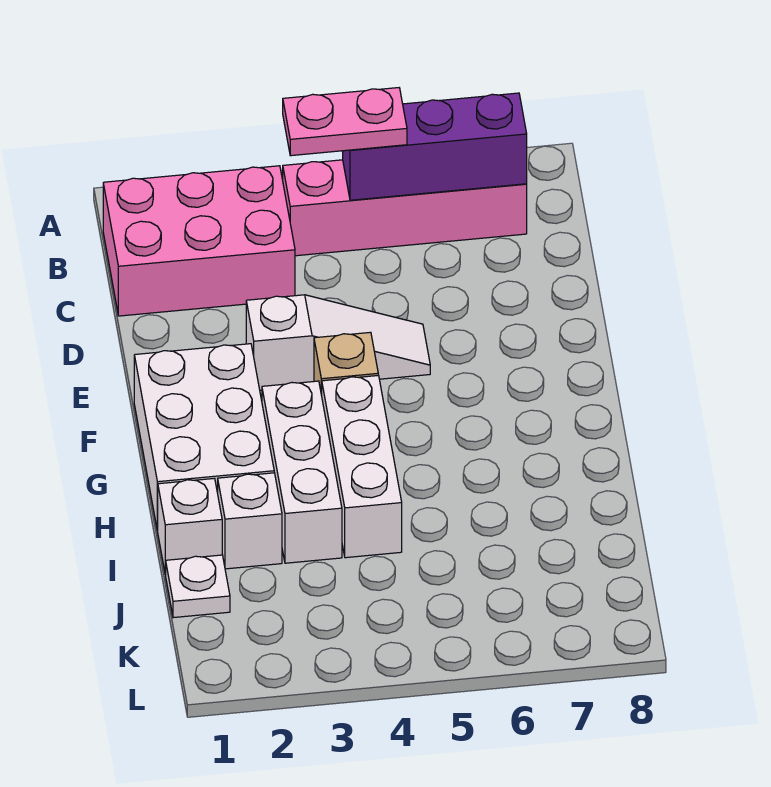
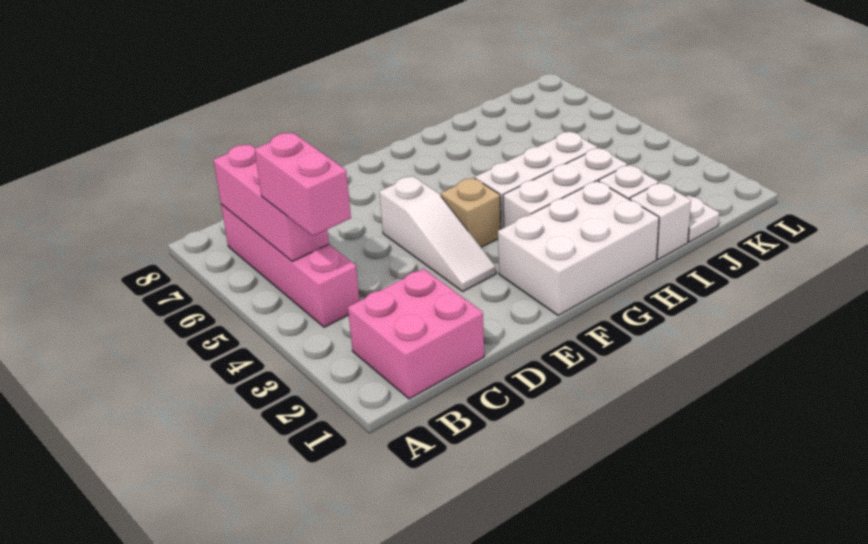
pink brick B1:C3 level 1 -> pink brick B1:C2 level 1
pink plate B4:B5 level 3 -> pink brick B4:B5 level 3
purple brick B5:B7 level 2 -> pink brick B5:B7 level 2
white slope E3:E5 level 1 top 3 -> white slope E3:E5 level 1 top 5

